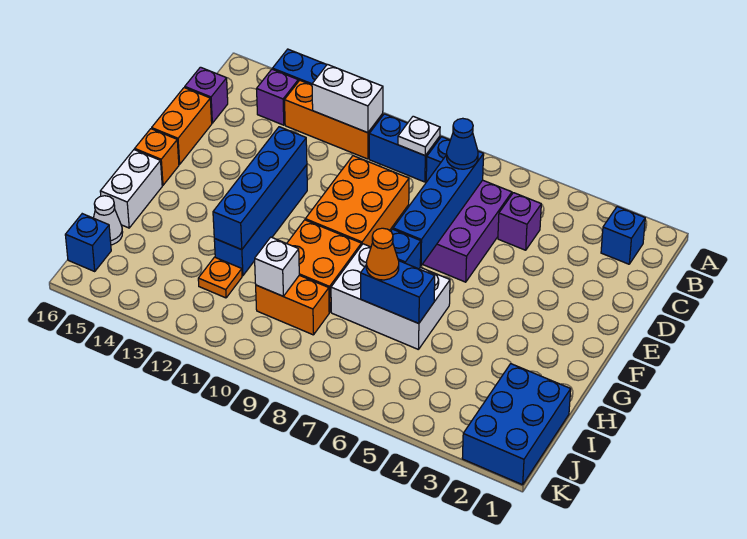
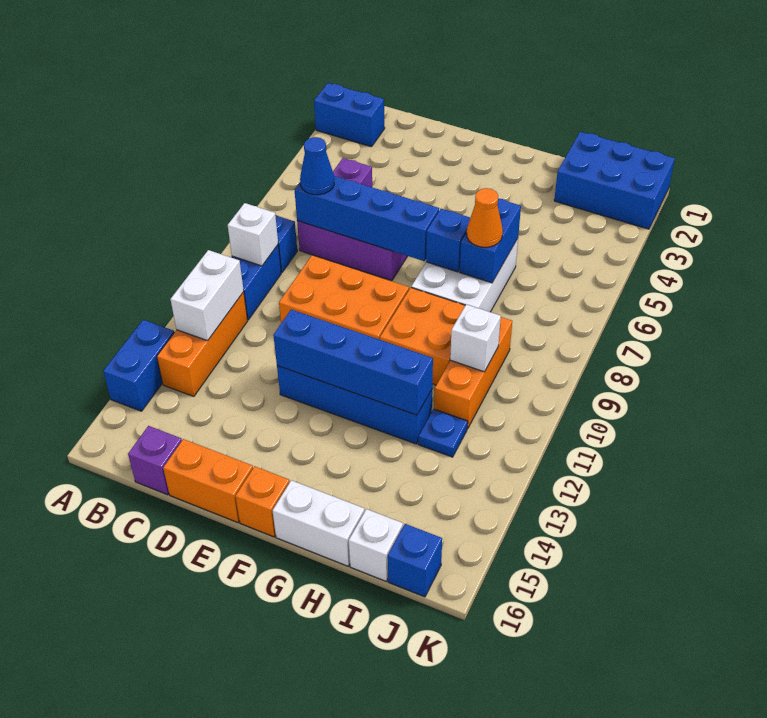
blue brick B2 level 1 -> blue brick A2:B2 level 1
white plate B9 level 2 -> white brick B9 level 2
purple brick B14 level 1 -> none
orange brick I9:I10 level 1 -> orange brick I9:I11 level 1
orange plate I12 level 1 -> blue plate I12 level 1
white cone I16 level 1 -> white brick I16 level 1

